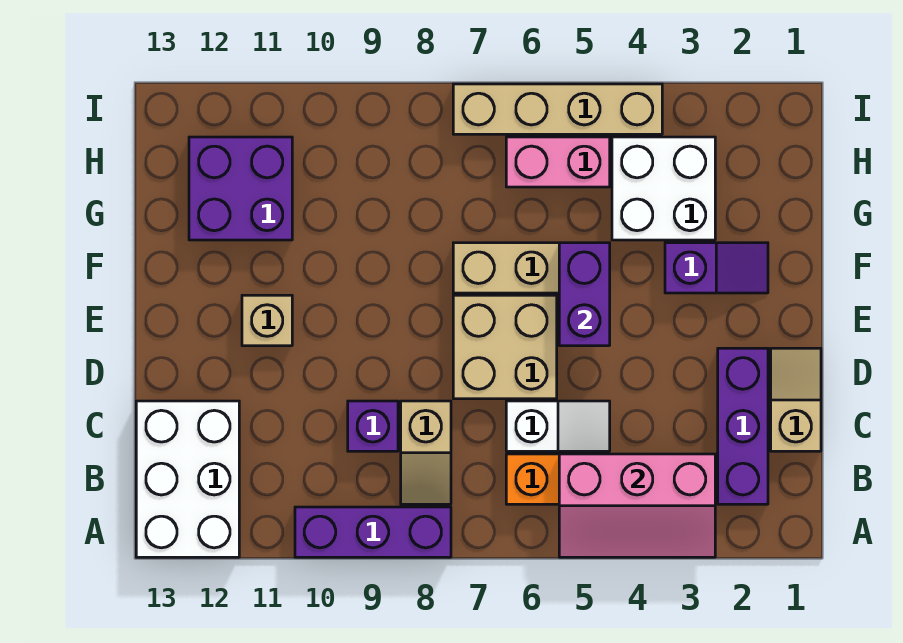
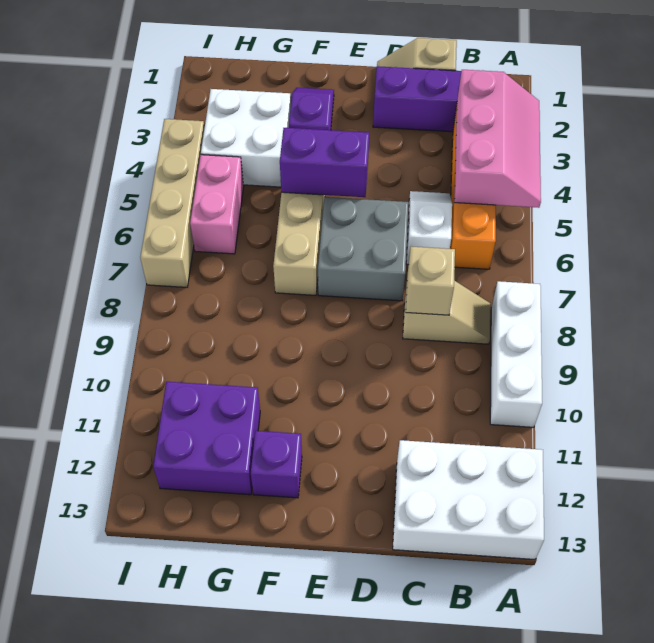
purple brick A8:A10 level 1 -> white brick A8:A10 level 1
purple brick C9 level 1 -> purple brick F12 level 1
tan brick D6:E7 level 1 -> grey brick D6:E7 level 1
tan brick E11 level 1 -> tan brick C8 level 2

